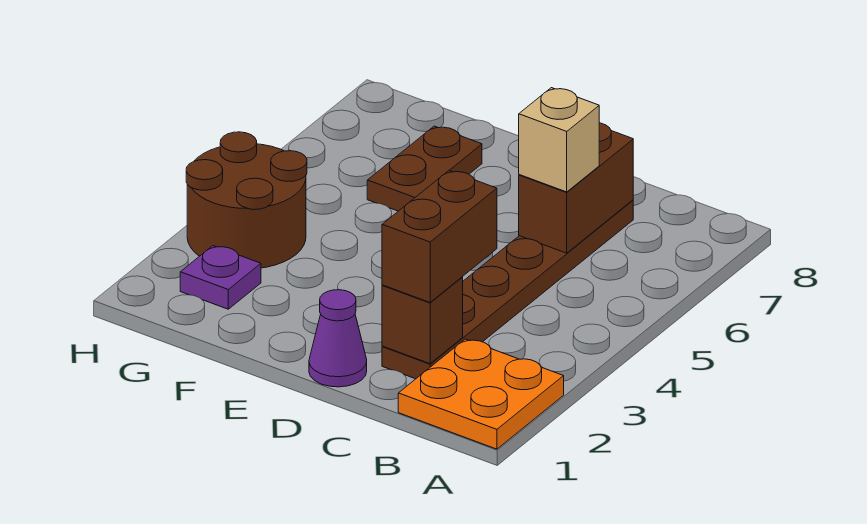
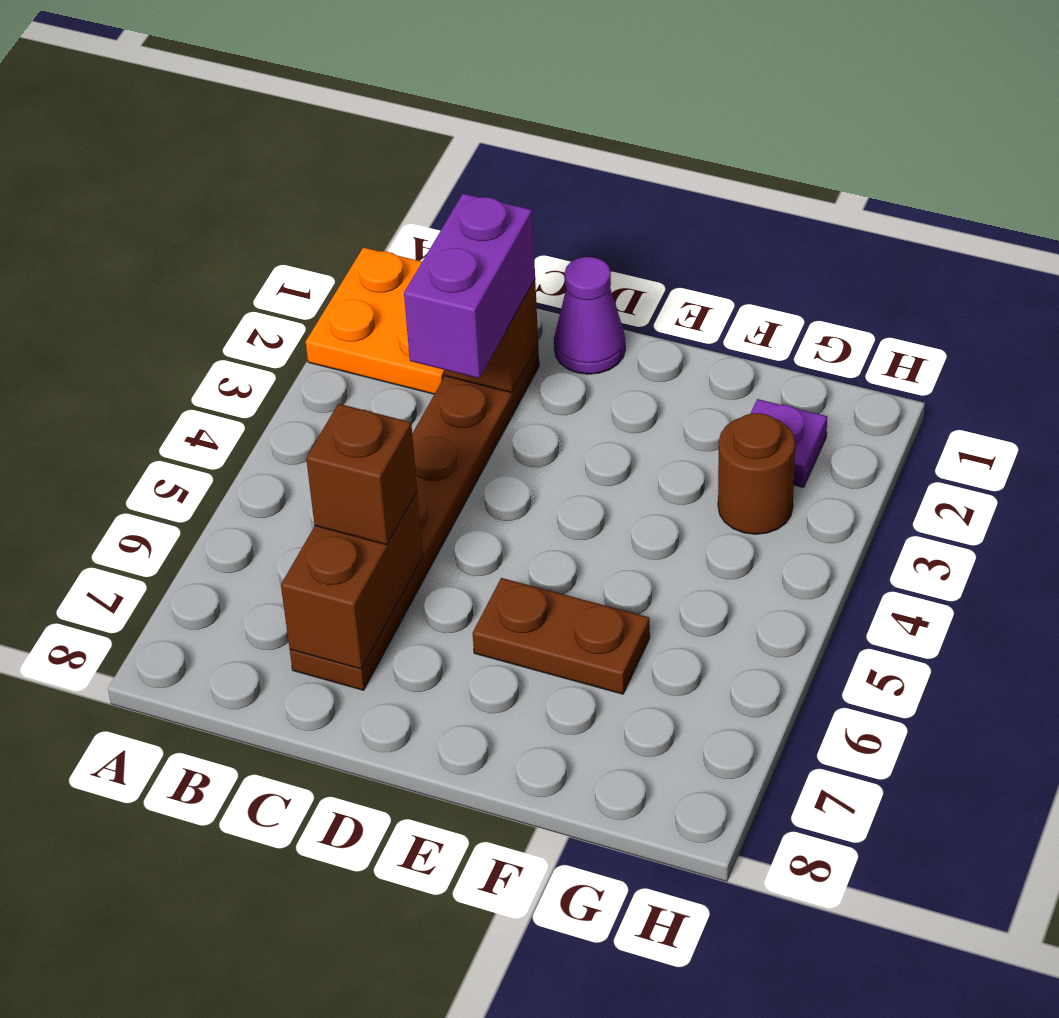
brown brick C2:C3 level 3 -> purple brick C2:C3 level 3
tan brick C6 level 3 -> brown brick C6 level 3
brown plate F6:F7 level 1 -> brown plate E6:F6 level 1
brown round brick G3:H4 level 1 -> brown round brick G3 level 1

